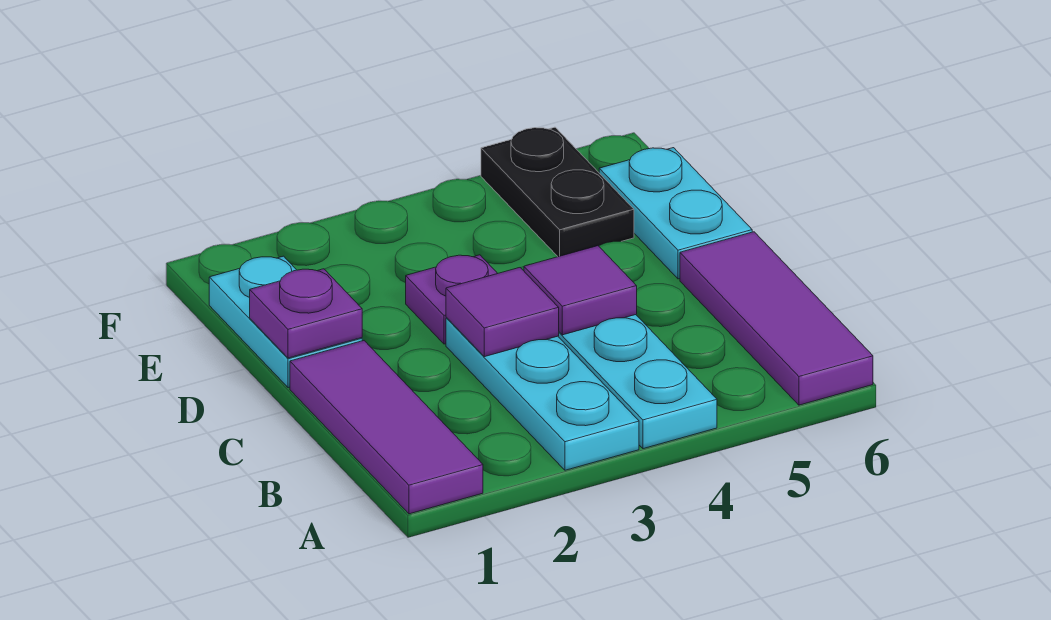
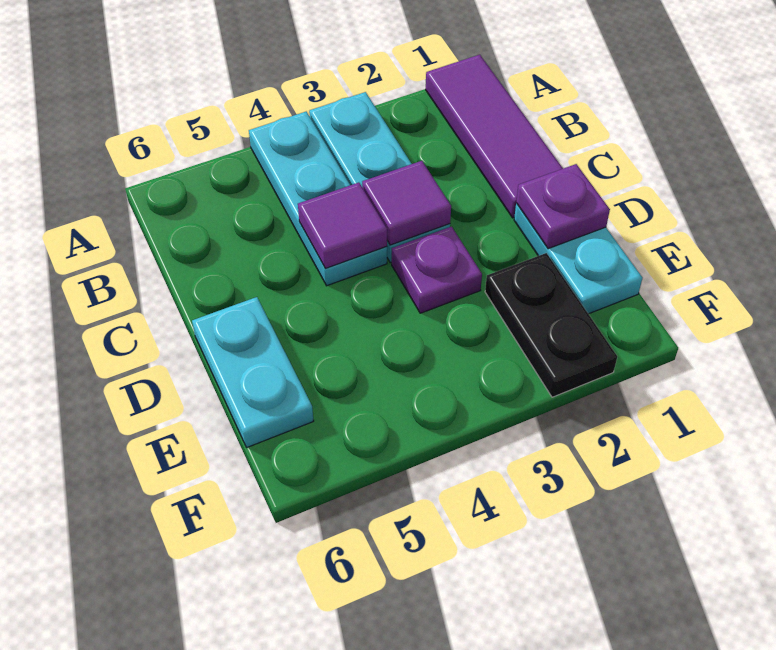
purple tile A6:C6 level 1 -> none
black plate E5:F5 level 1 -> black plate E2:F2 level 1

